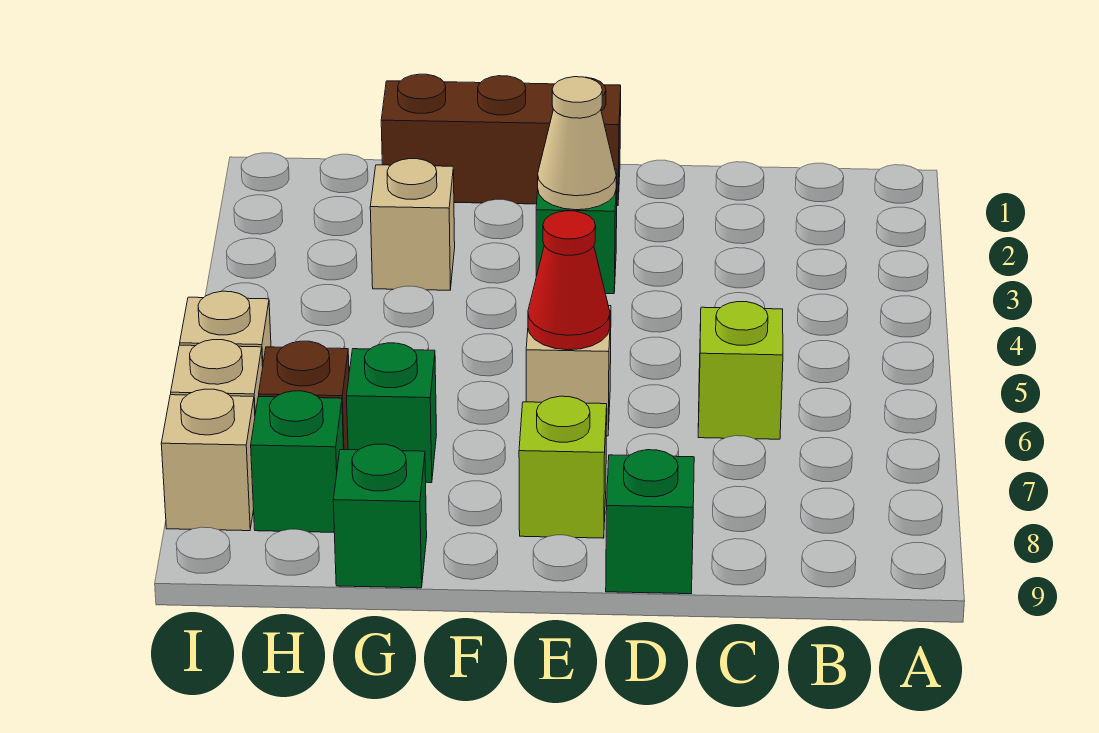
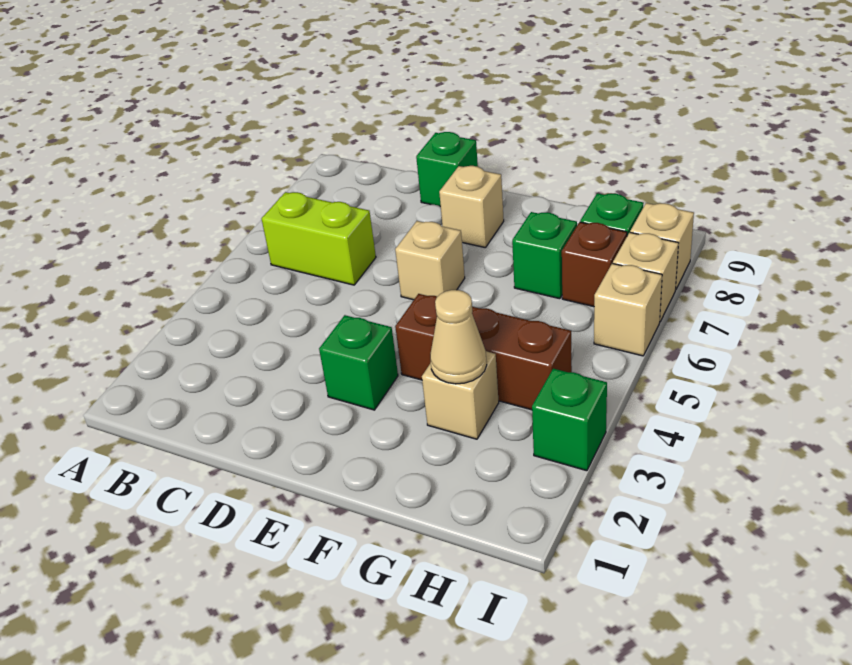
lime brick C6 level 1 -> lime brick B6:C6 level 1
brown brick E1:G1 level 1 -> brown brick F4:H4 level 1
tan cone E3 level 2 -> tan cone G3 level 2
red cone E6 level 2 -> none
lime brick E8 level 1 -> tan brick E8 level 1
green brick G9 level 1 -> green brick I3 level 1

